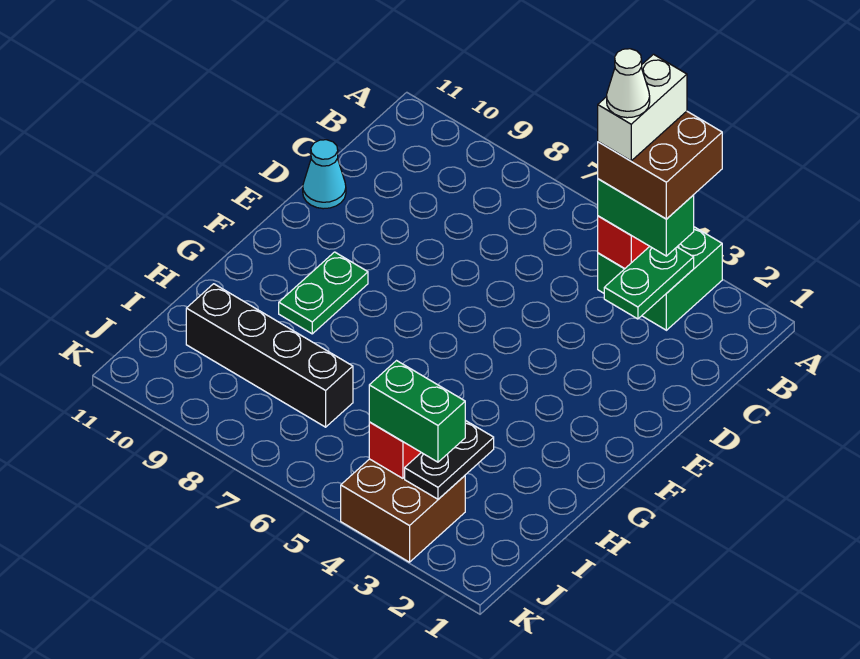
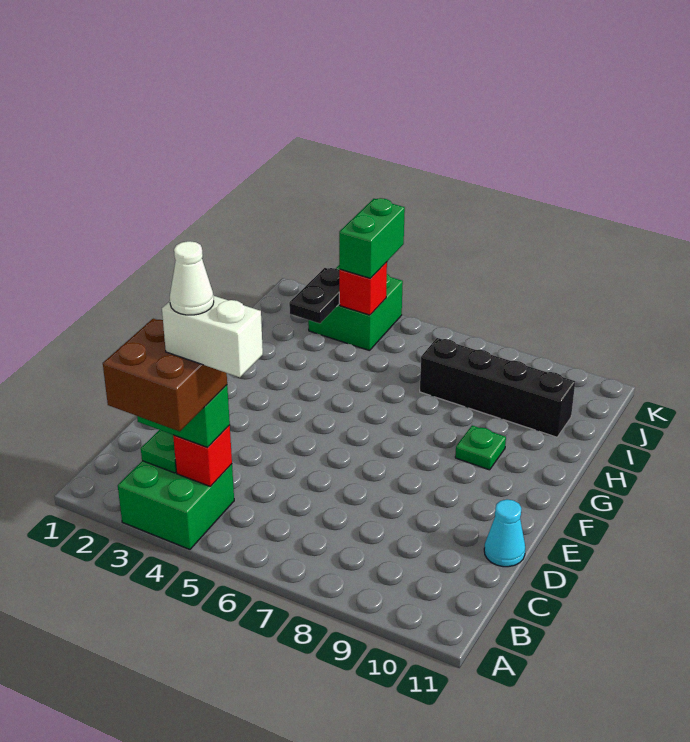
white brick A4:B4 level 5 -> white brick B4:B5 level 5
green plate F9:G9 level 1 -> green plate G9 level 1
brown brick J3:K4 level 1 -> green brick J3:K4 level 1
green brick J3:J4 level 3 -> green brick J4:K4 level 3

